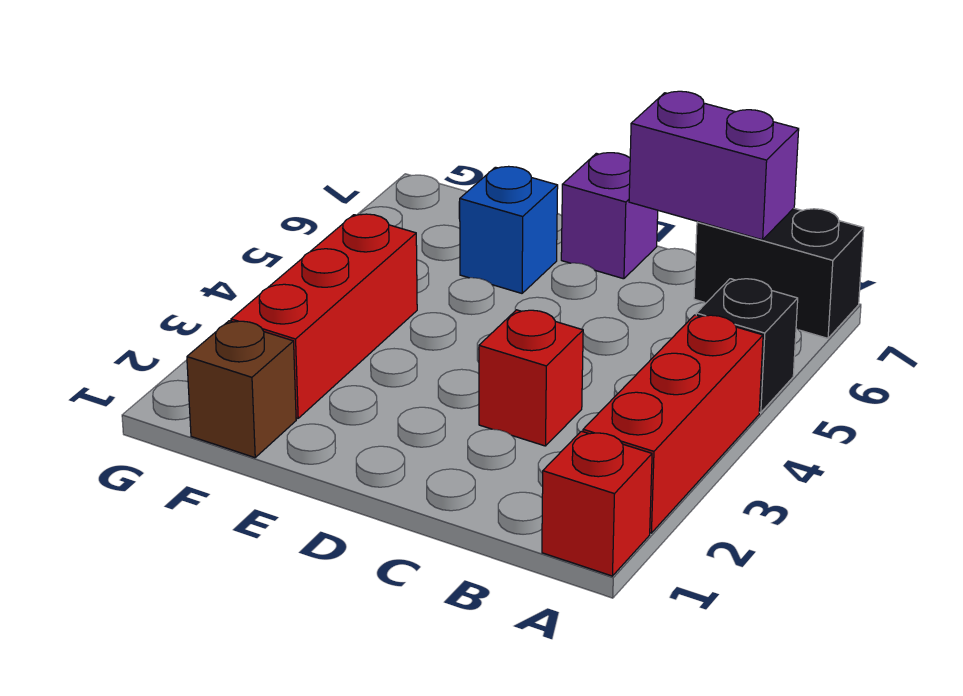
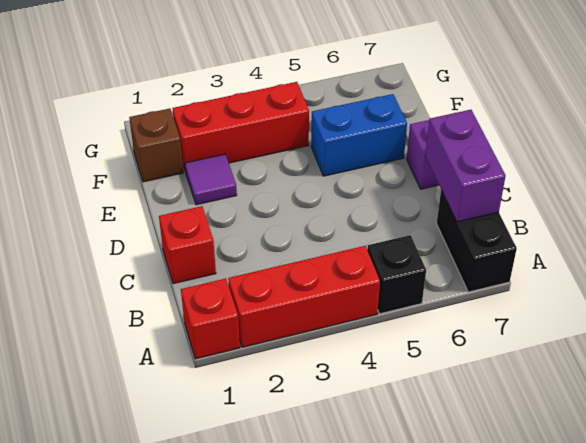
red brick C3 level 1 -> red brick C1 level 1
none -> purple tile E2 level 1
blue brick E6 level 1 -> blue brick E5:E6 level 1

